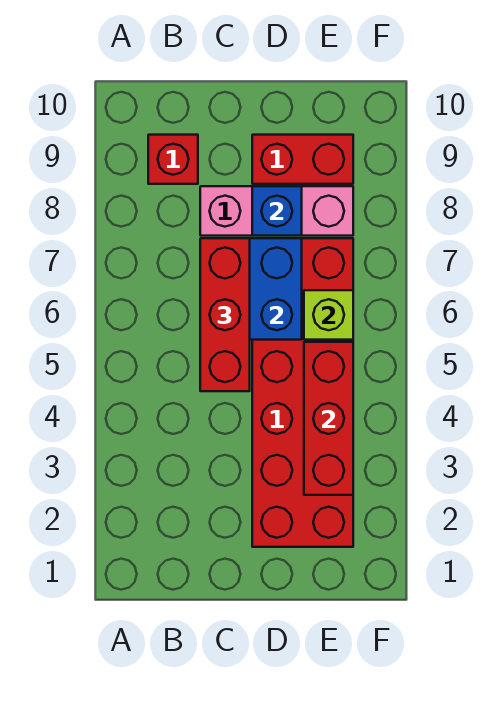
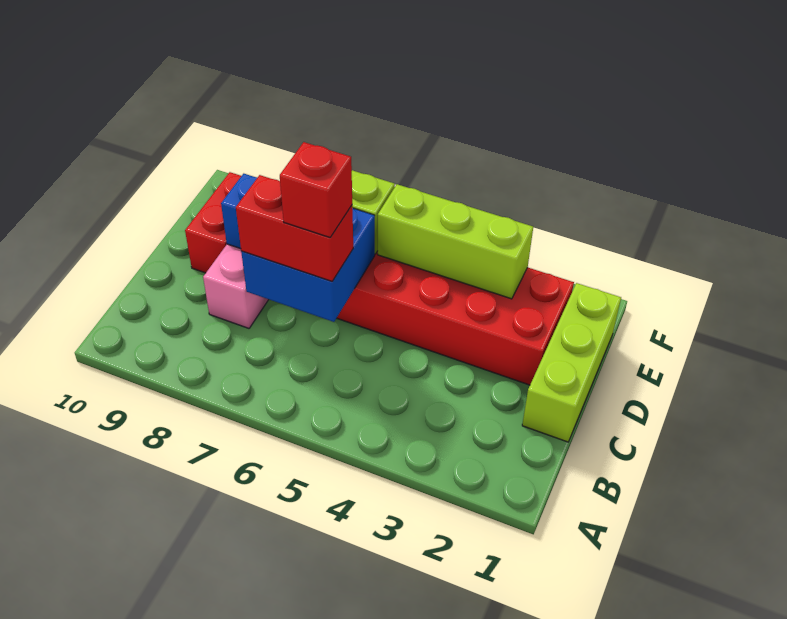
red brick B9 level 1 -> red brick C6 level 4
none -> lime brick C1:E1 level 1
red brick C5:C7 level 3 -> red brick C6:C7 level 3
red brick E3:E5 level 2 -> lime brick E3:E5 level 2

